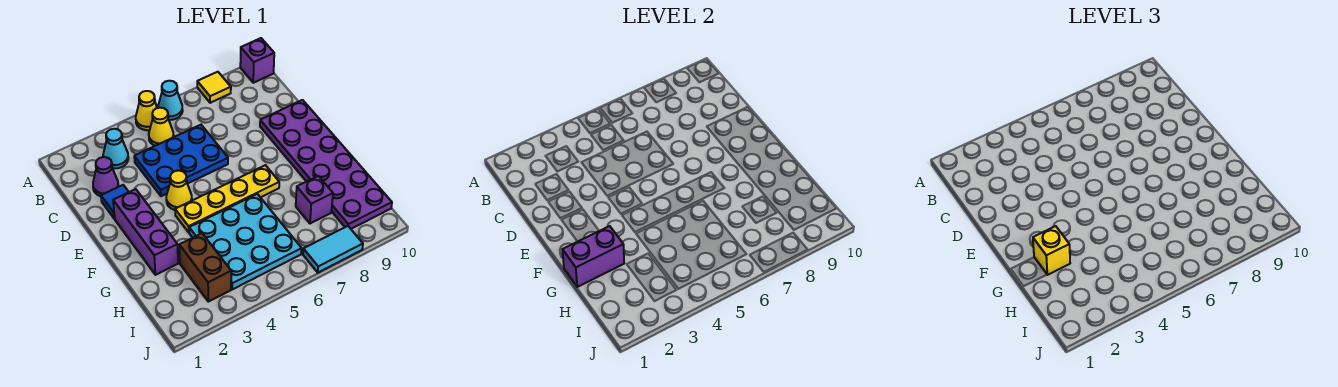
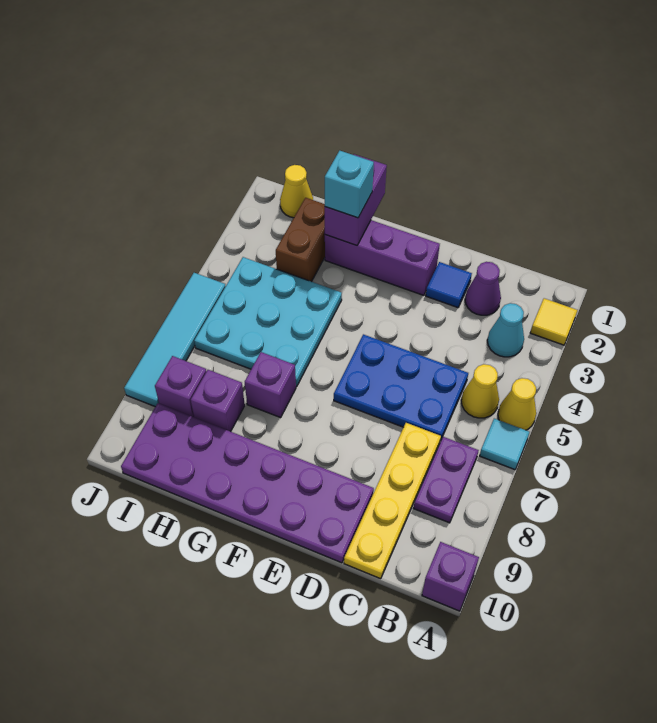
cyan cone A6 level 1 -> cyan tile A6 level 1
yellow tile A8 level 1 -> yellow tile A2 level 1
none -> purple plate B7:B8 level 1
blue plate C4:D6 level 1 -> blue plate C5:E6 level 1
yellow cone E4 level 1 -> yellow cone I1 level 1
yellow plate F4:F7 level 1 -> yellow plate C7:C10 level 1
yellow brick G2 level 3 -> cyan brick G2 level 3
none -> purple brick G7 level 1
brown brick H3:I3 level 1 -> brown brick H2:H3 level 1
none -> purple brick I8 level 1
cyan tile J7:J8 level 1 -> cyan tile J5:J8 level 1

